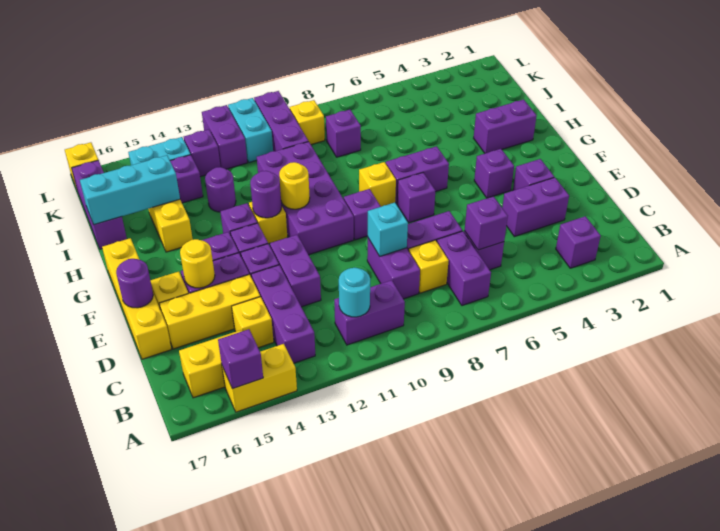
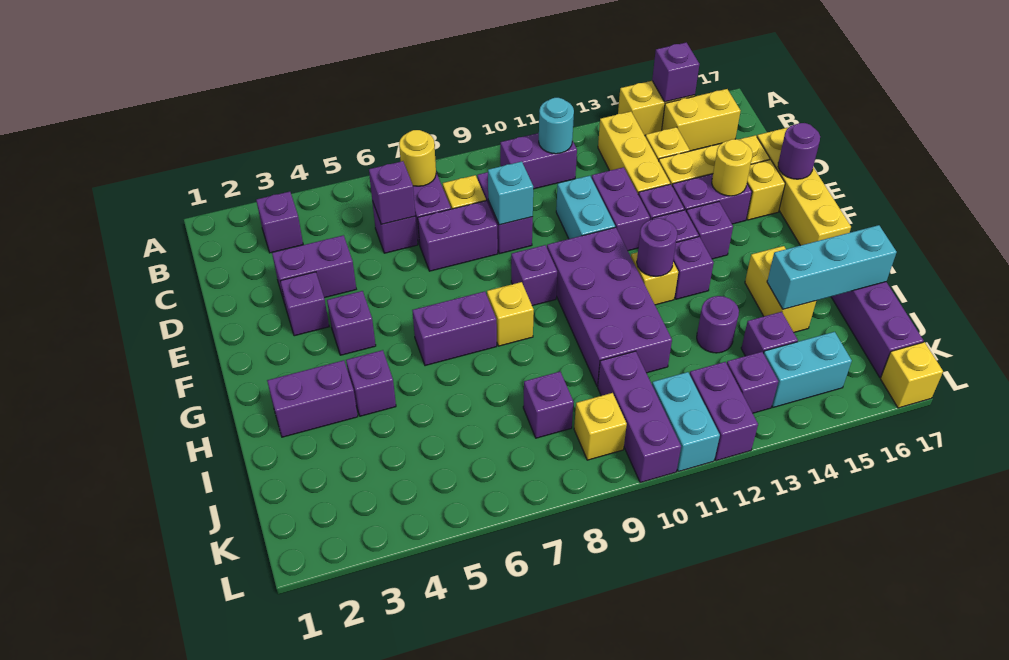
purple brick B13:D13 level 1 -> yellow brick B13:D13 level 1
none -> cyan brick D11:E11 level 1
purple brick F7 level 1 -> purple brick H4 level 1
yellow round brick G11 level 2 -> yellow round brick B7 level 2

